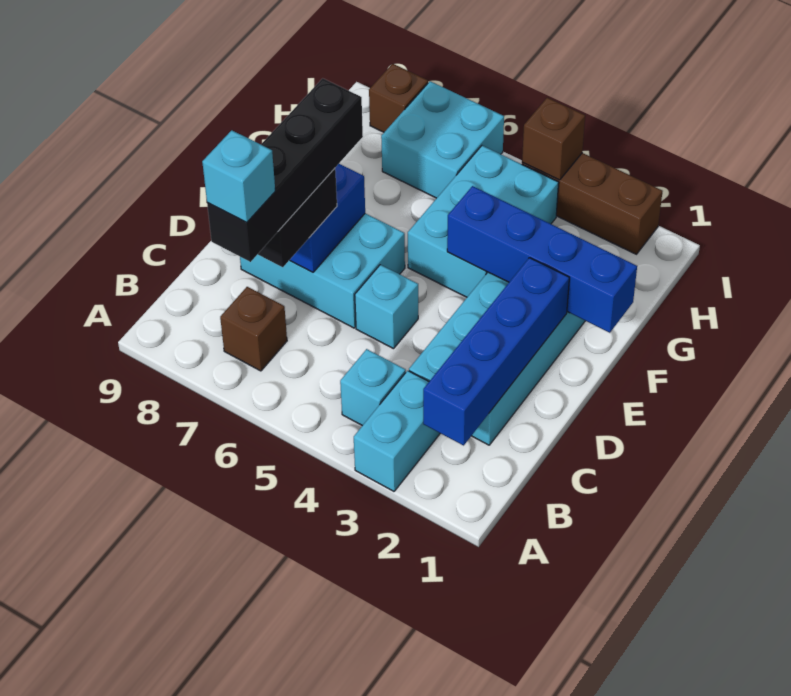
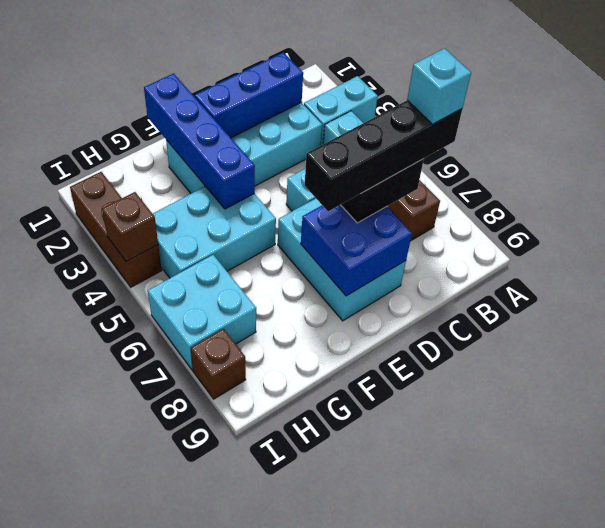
blue brick B2:E2 level 2 -> blue brick C2:E2 level 2

